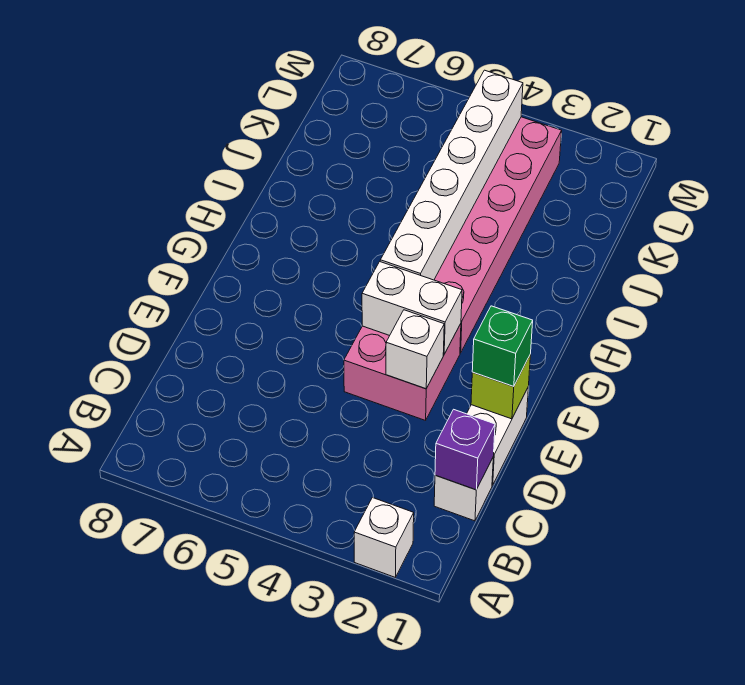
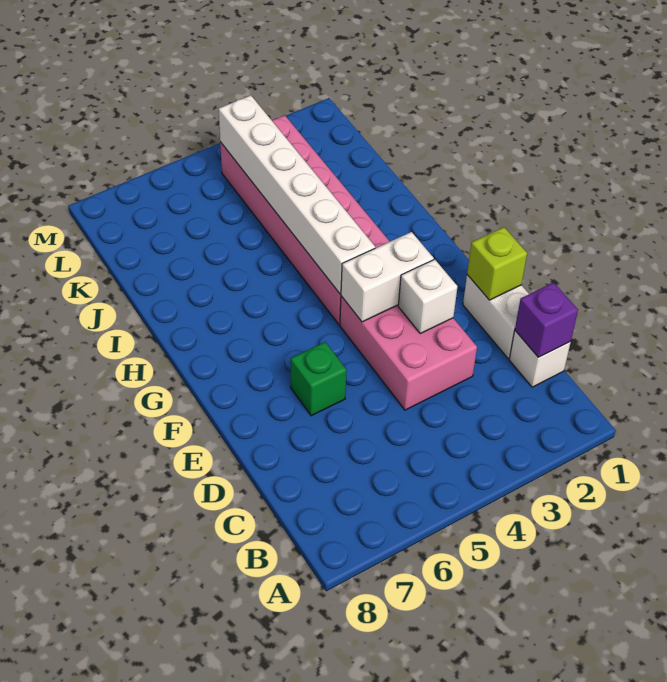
white brick A2 level 1 -> none
green brick E1 level 3 -> green brick E6 level 1
pink brick E3:F4 level 1 -> pink brick D3:F4 level 1

